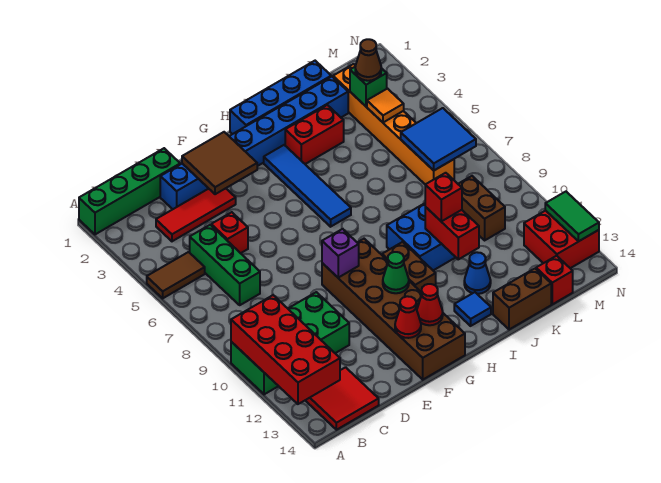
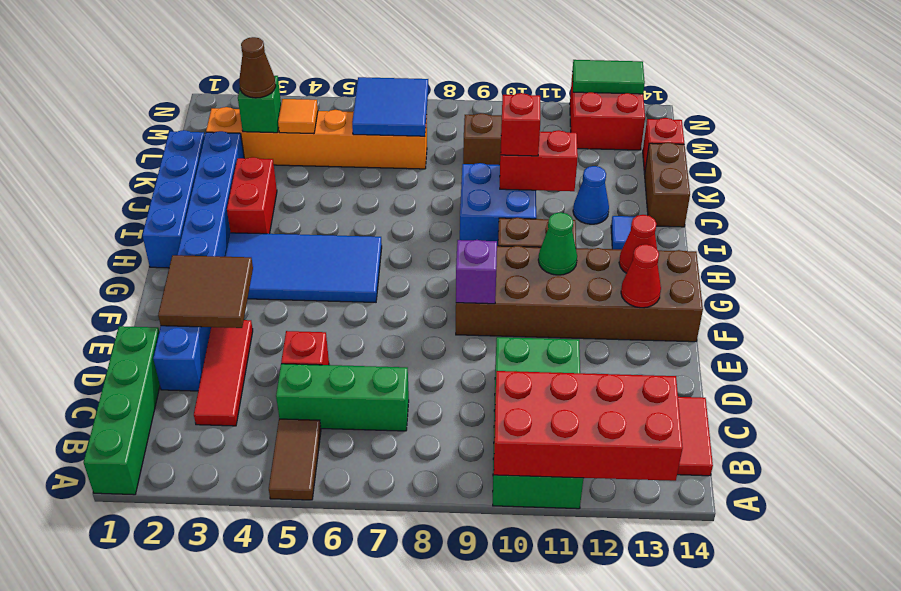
blue tile H3:H6 level 1 -> blue tile G3:H6 level 1

